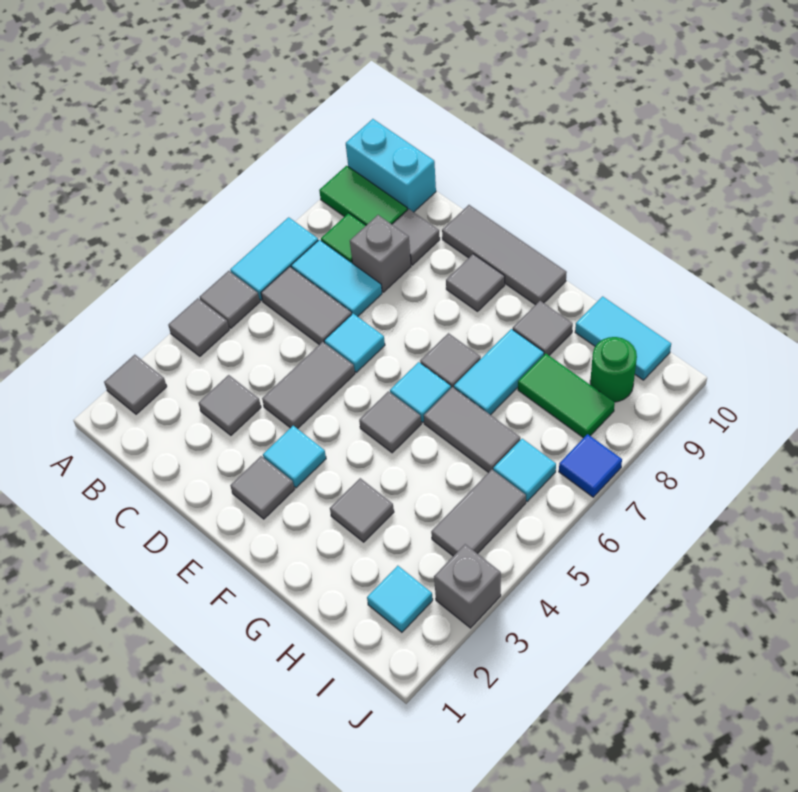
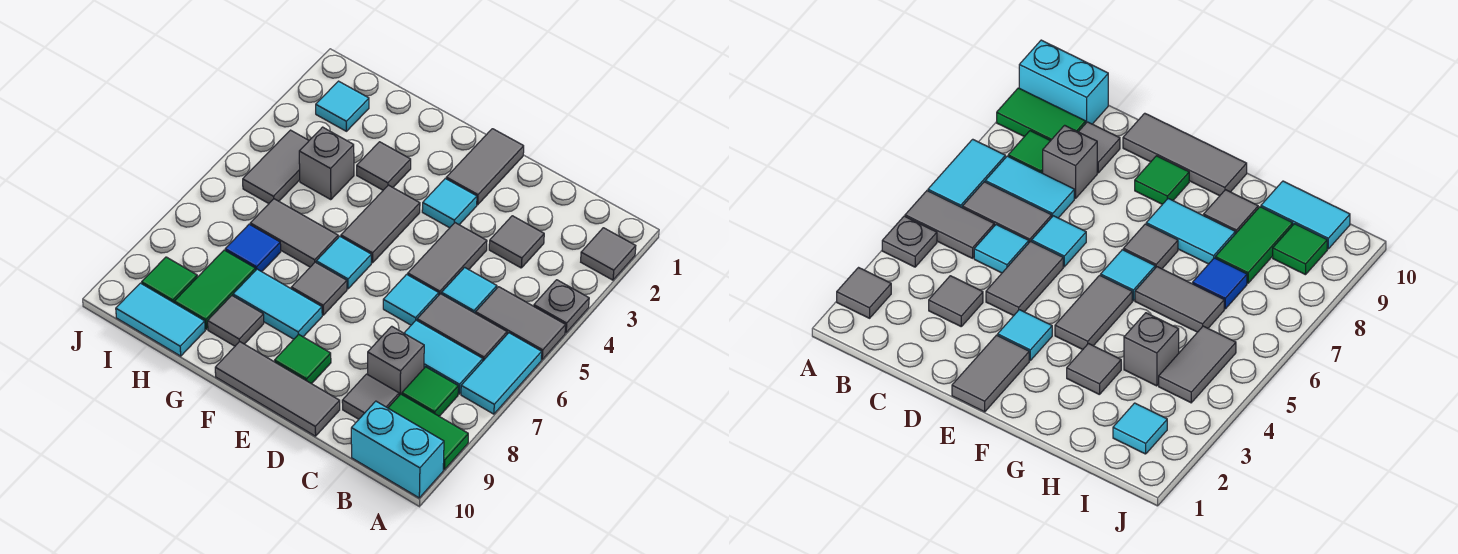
grey tile A4 level 1 -> grey plate A4 level 1
grey tile A5 level 1 -> grey tile A5:B5 level 1
grey tile E2 level 1 -> grey tile E1:E2 level 1
grey tile E9 level 1 -> green tile E9 level 1
grey tile F5 level 1 -> grey tile F4:F5 level 1
cyan tile G7:G8 level 1 -> cyan tile F8:G8 level 1
green tile H8:I8 level 1 -> green tile H8:H9 level 1
cyan tile I6 level 1 -> cyan tile C5 level 1
green round brick I9 level 1 -> green tile I9 level 1
grey brick J3 level 1 -> grey brick H4 level 1
blue tile J7 level 1 -> blue tile H7 level 1

